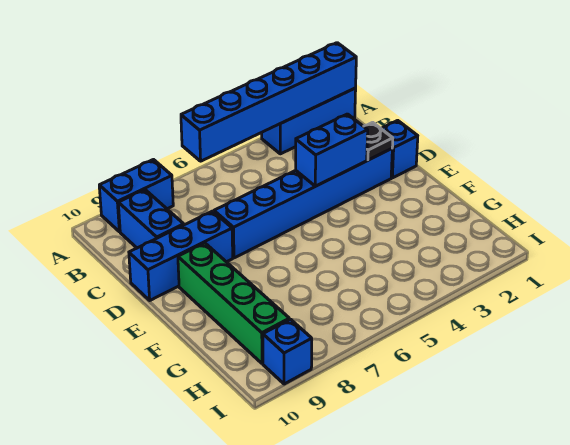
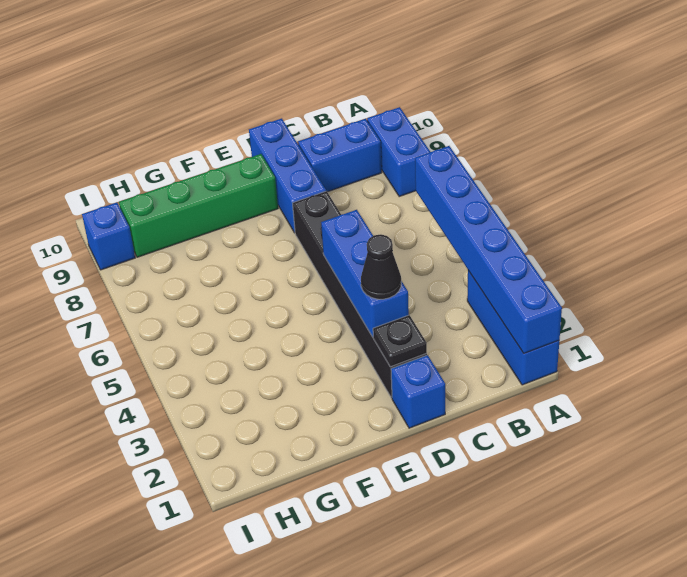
blue brick D2:D7 level 1 -> black brick D2:D7 level 1
blue brick D3:D4 level 2 -> blue brick D3:D5 level 2
none -> black cone D3 level 3

